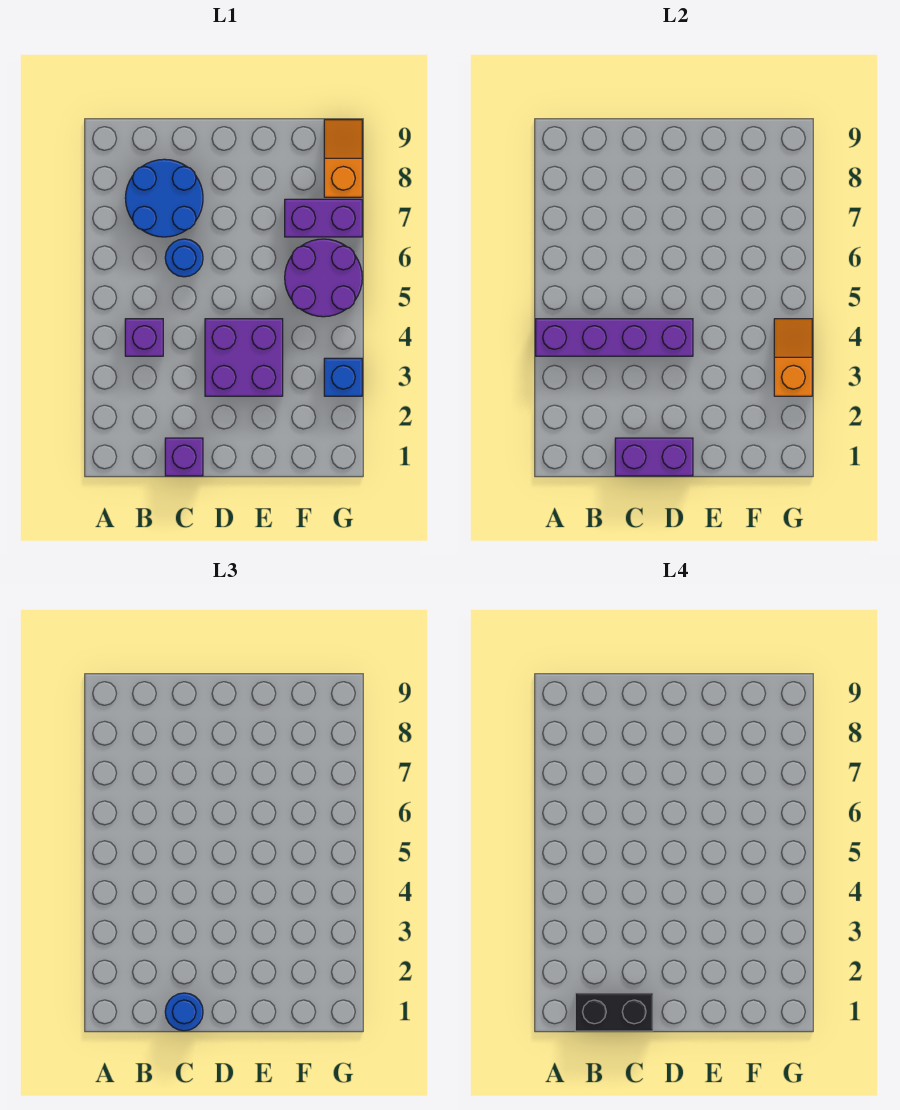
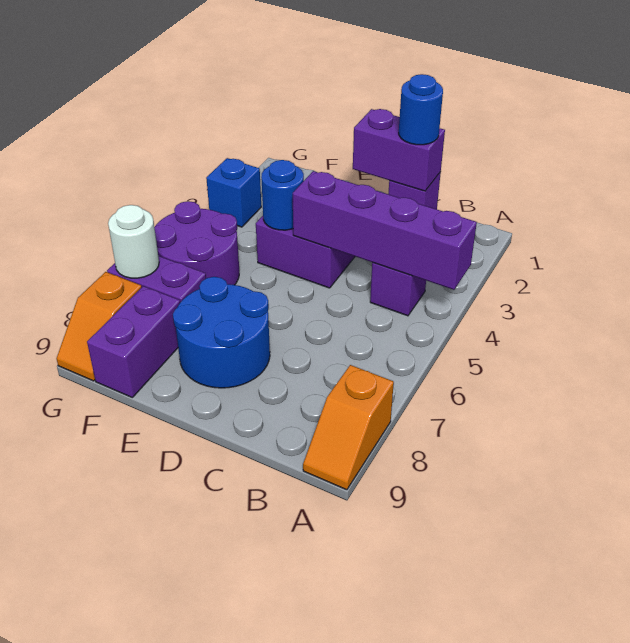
black brick B1:C1 level 4 -> none
blue round brick B7:C8 level 1 -> blue round brick D7:E8 level 1
blue round brick C6 level 1 -> blue round brick E4 level 2
none -> purple brick F8:F9 level 1
orange slope G3:G4 level 2 top 3 -> orange slope A8:A9 level 1 top 8
none -> white round brick G7 level 2

